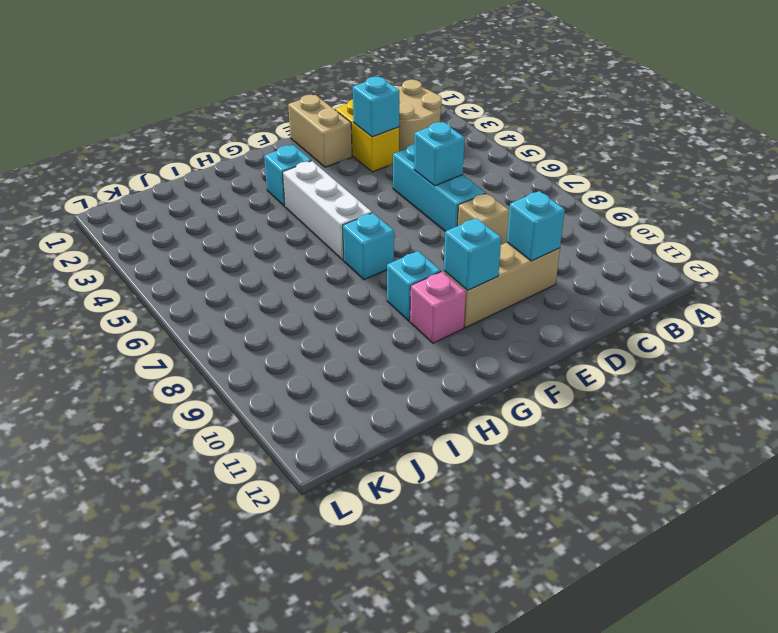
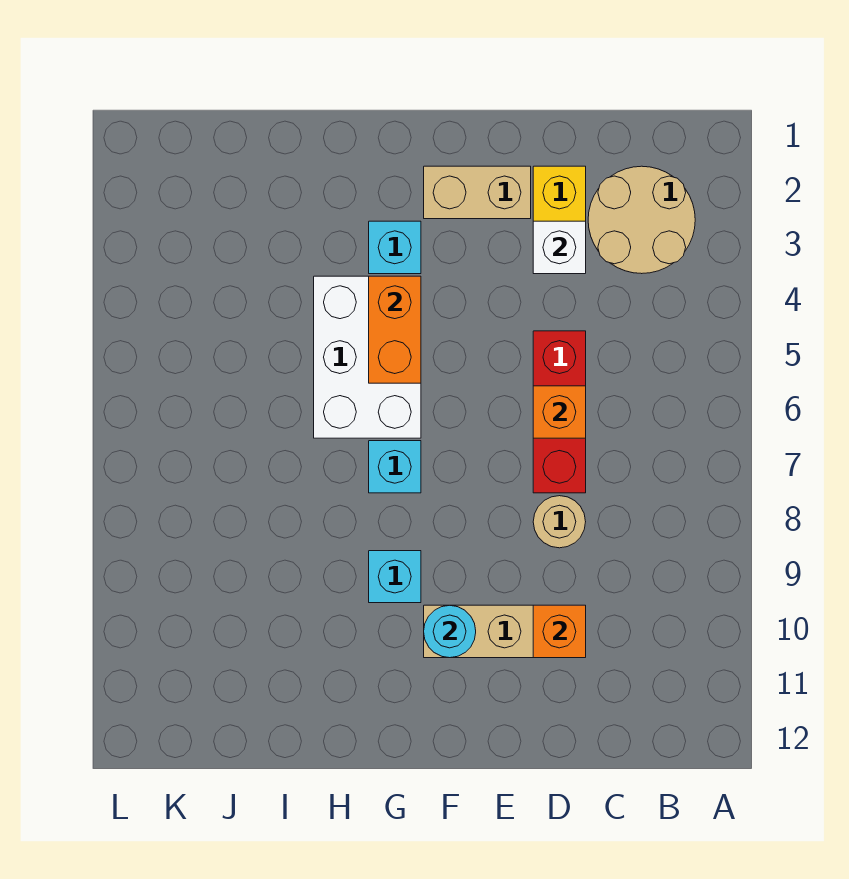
cyan brick D3 level 2 -> white brick D3 level 2
cyan brick D5:D7 level 1 -> red brick D5:D7 level 1
cyan brick D6 level 2 -> orange brick D6 level 2
tan brick D8 level 1 -> tan round brick D8 level 1
cyan brick D10 level 2 -> orange brick D10 level 2
tan brick E1:E2 level 1 -> tan brick E2:F2 level 1
cyan brick F10 level 2 -> cyan round brick F10 level 2
white brick G4:G6 level 1 -> white brick G4:H6 level 1
none -> orange brick G4:G5 level 2
pink brick G10 level 1 -> none

